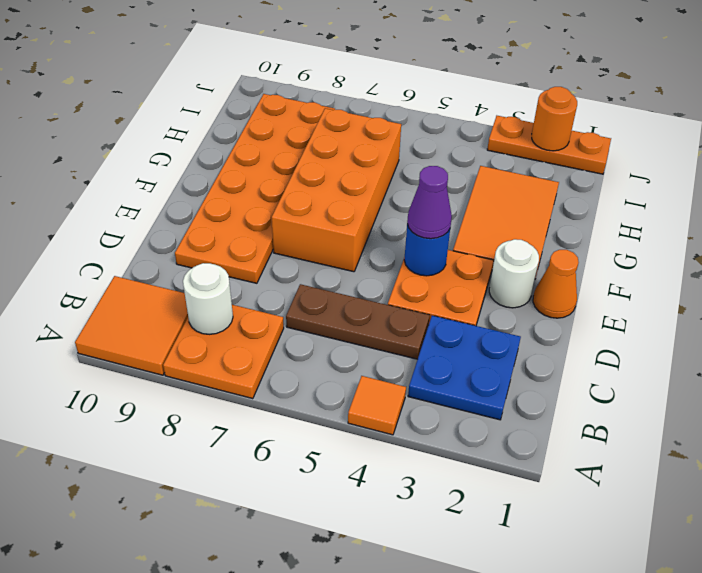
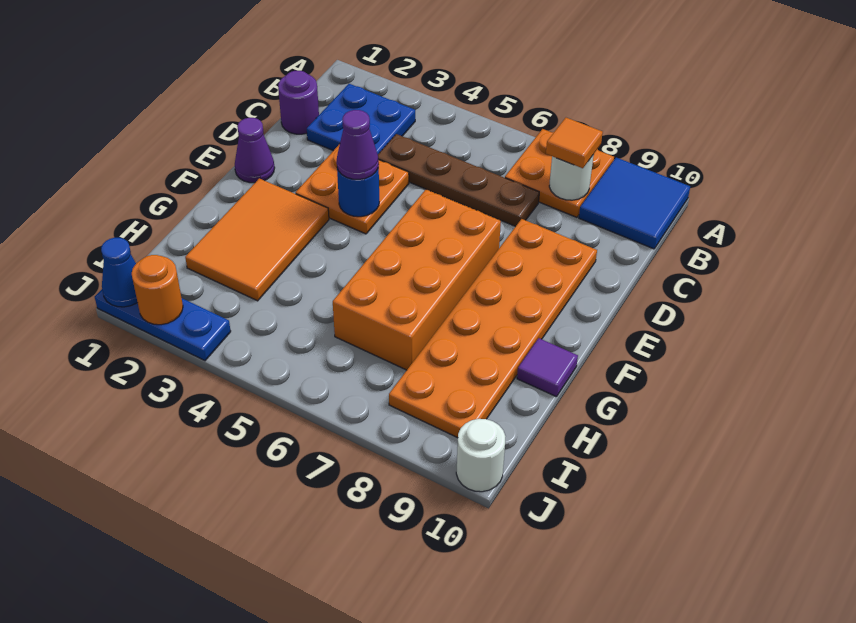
orange tile A4 level 1 -> orange tile B8 level 3
orange tile A9:B10 level 1 -> blue tile A9:B10 level 1
none -> purple round brick C1 level 1
brown plate C4:C6 level 1 -> brown plate C4:C7 level 1
orange cone E1 level 1 -> purple cone E1 level 1
white round brick E2 level 1 -> white round brick J10 level 1
none -> purple tile G10 level 1
orange plate J1:J3 level 1 -> blue plate J1:J3 level 1
none -> blue cone J1 level 2

